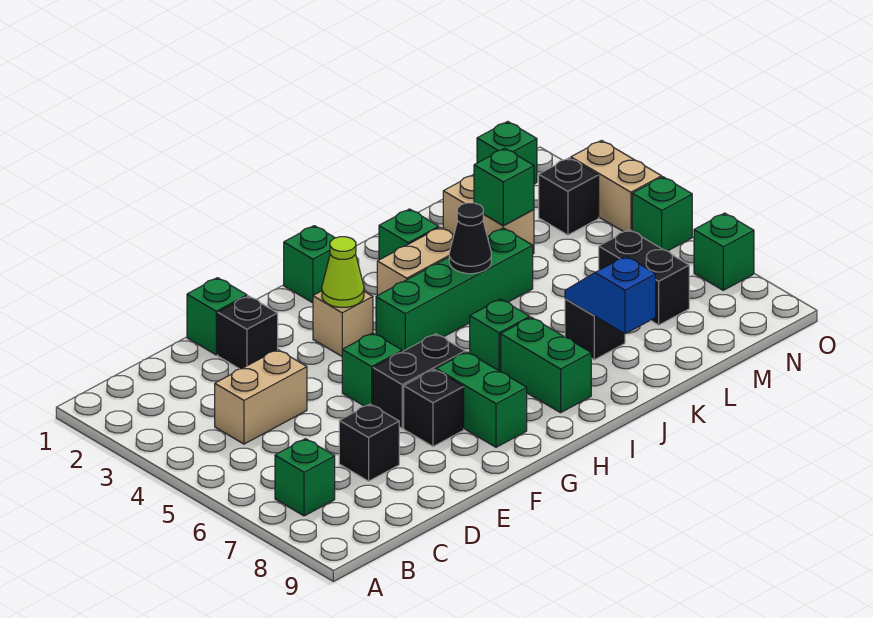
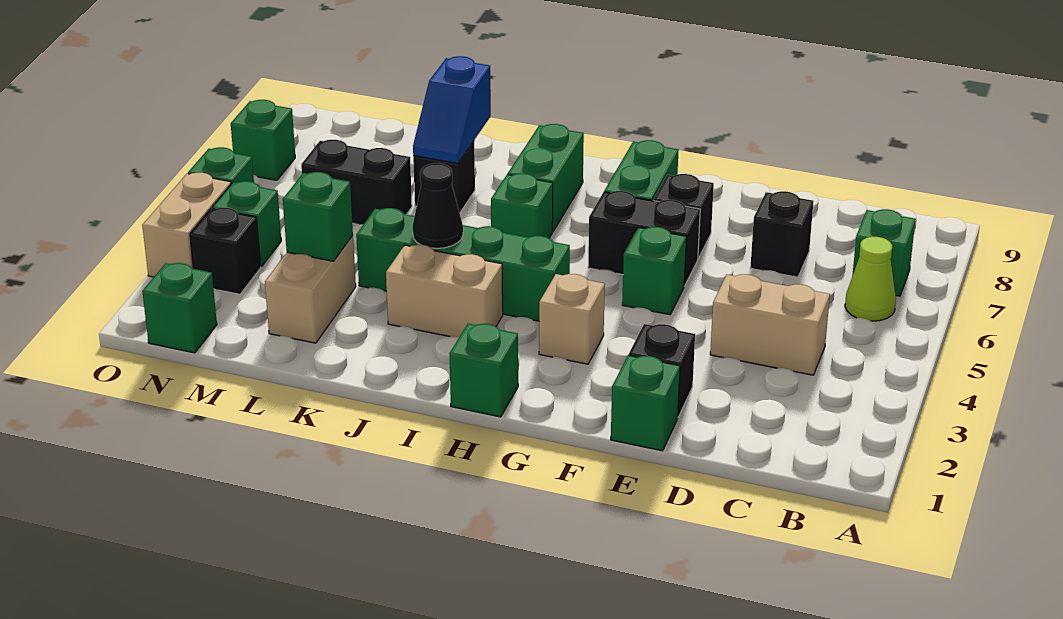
lime cone G3 level 2 -> lime cone B6 level 1
green brick J2 level 1 -> green brick N4 level 1
black brick M6:M7 level 1 -> black brick L6:M6 level 1

